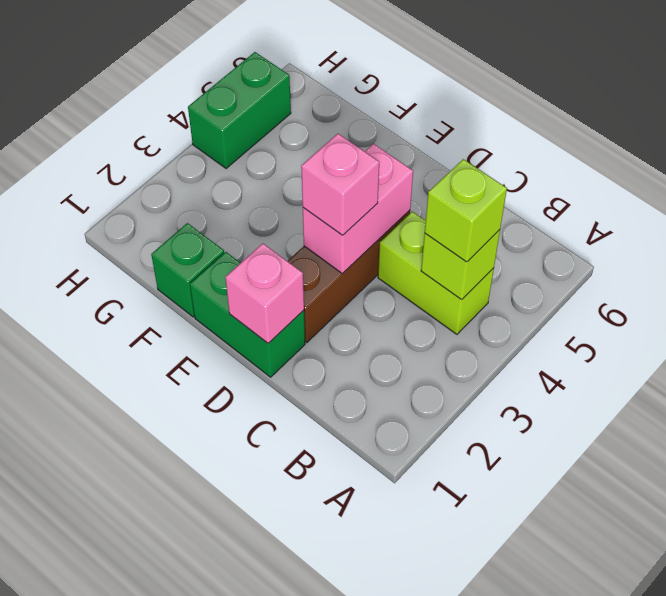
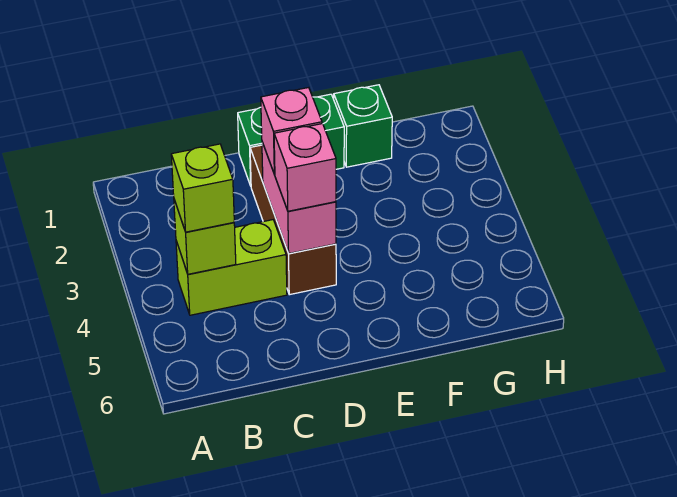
pink brick D1 level 2 -> pink brick D4 level 3
green brick H4:H5 level 1 -> none

